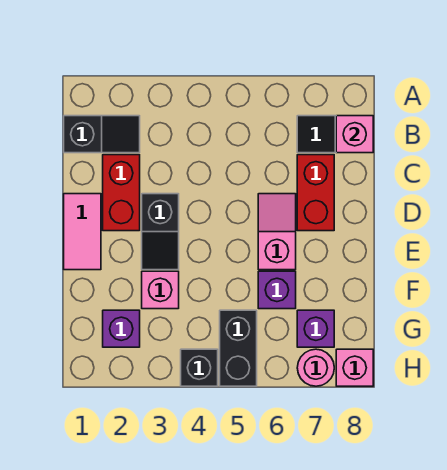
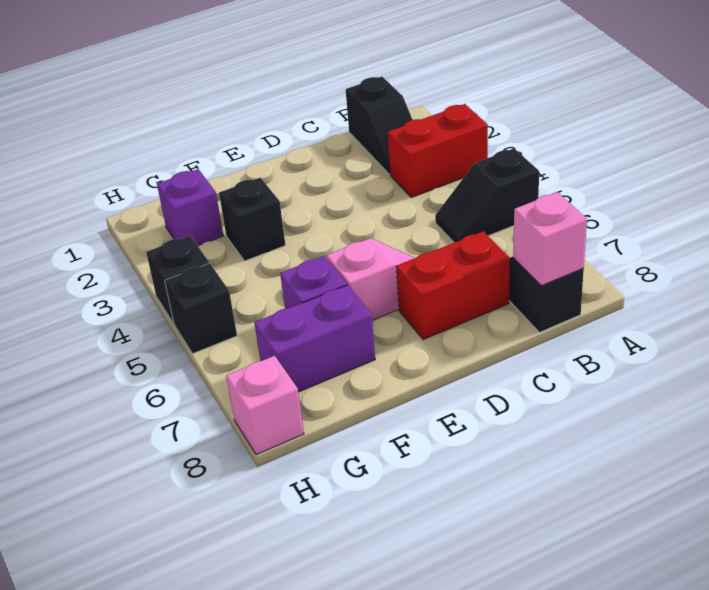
red brick C2:D2 level 1 -> red brick A3:B3 level 1
pink tile D1:E1 level 1 -> none
black slope D3:E3 level 1 top D -> black slope A5:B5 level 1 top A
pink brick F3 level 1 -> black brick F3 level 1
black brick G5:H5 level 1 -> black brick H5 level 1
purple brick G7 level 1 -> purple brick F7:G7 level 1
pink round brick H7 level 1 -> none

